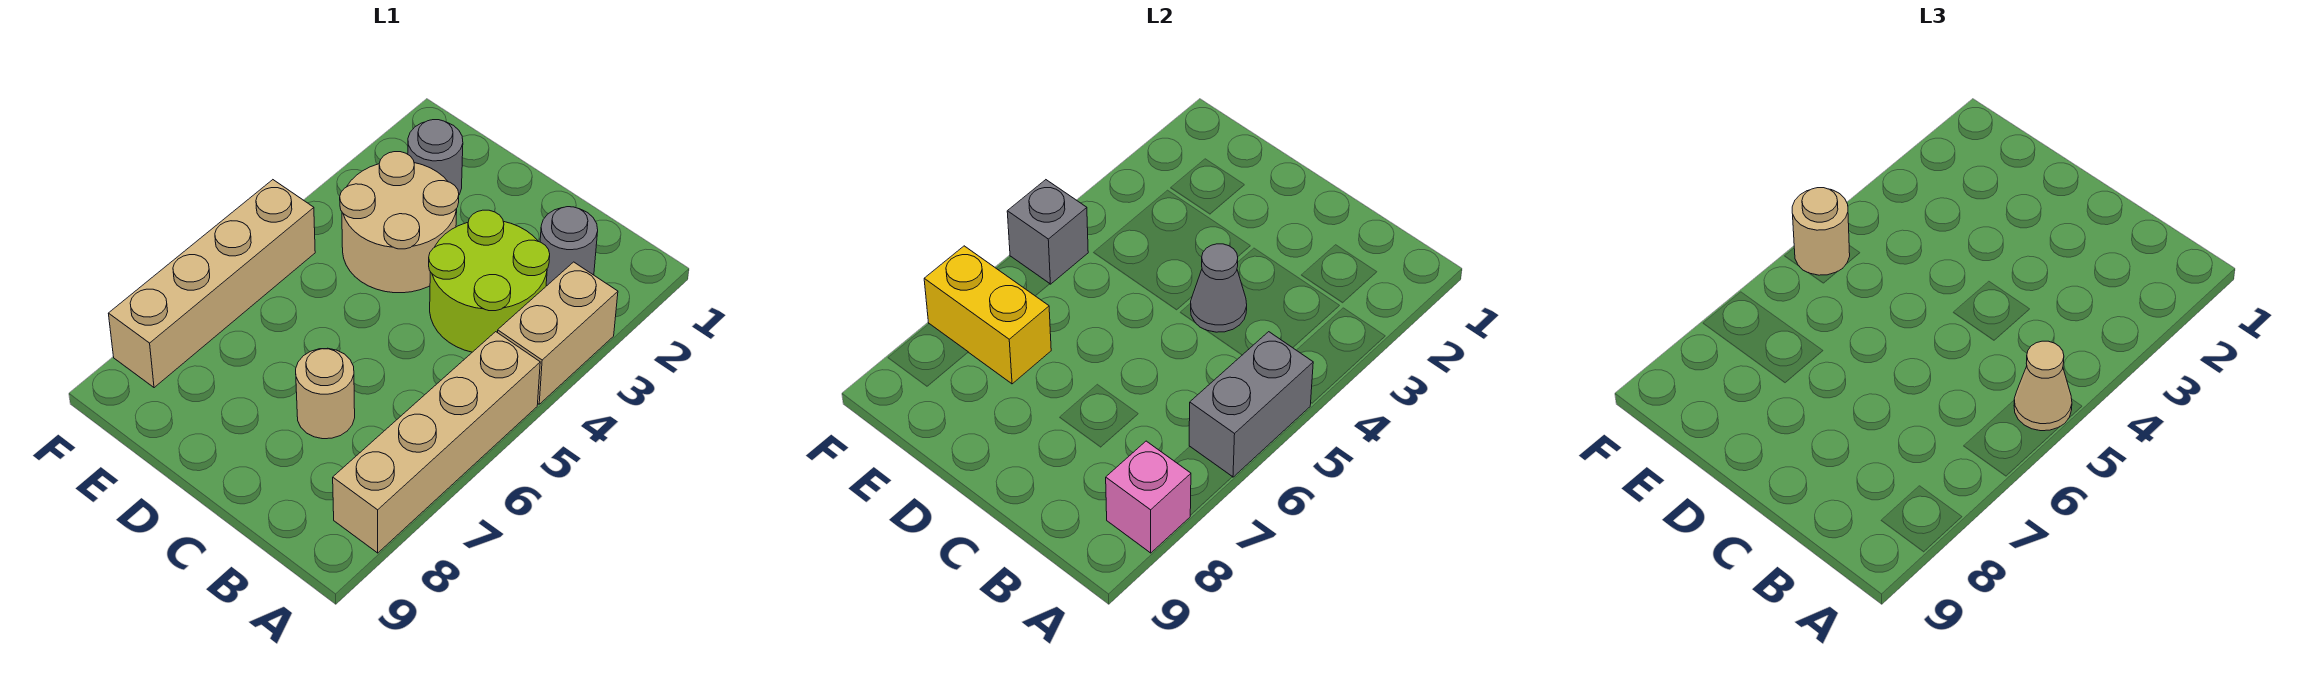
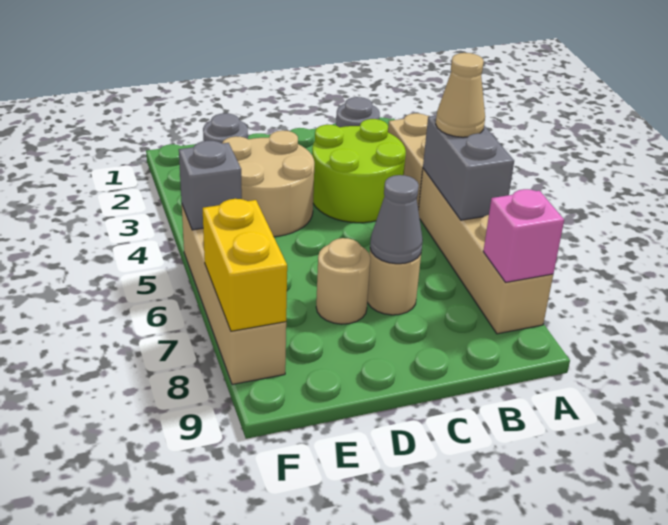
grey cone C4 level 2 -> grey cone C7 level 2
yellow brick E7:F7 level 2 -> yellow brick F7:F8 level 2
tan round brick F5 level 3 -> tan round brick D7 level 1

